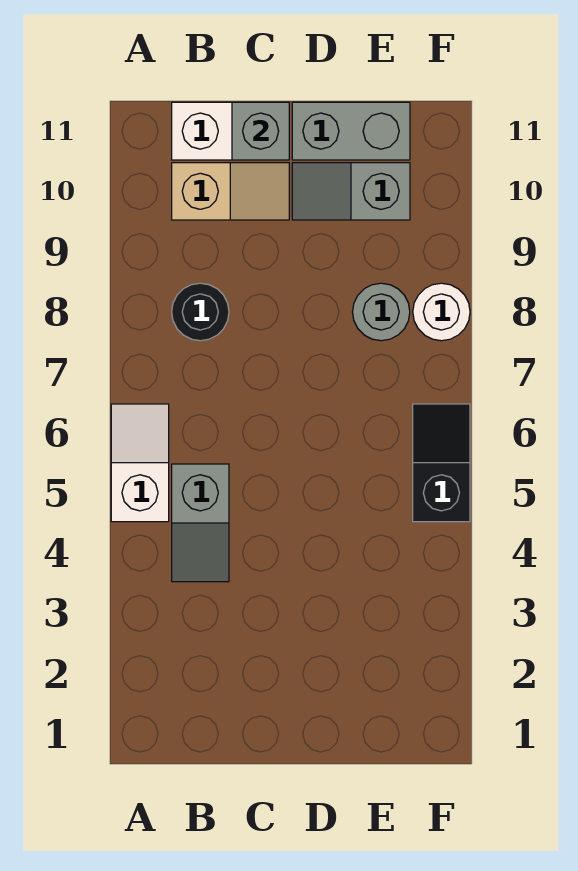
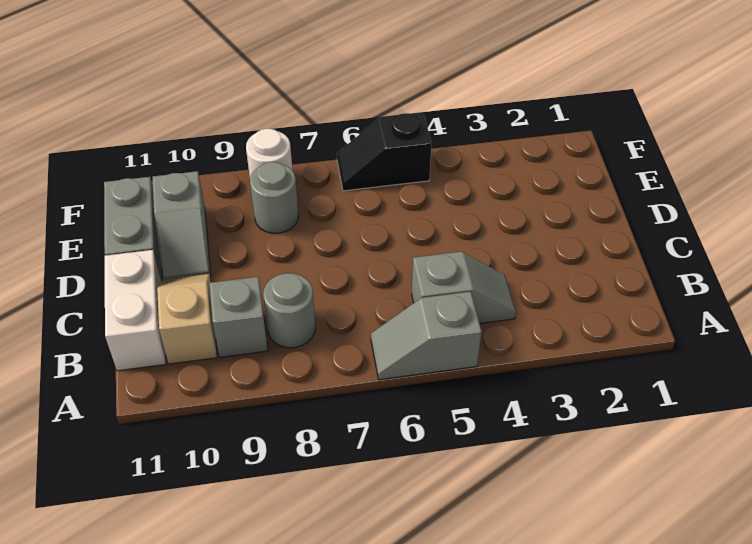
white slope A5:A6 level 1 top 5 -> grey slope A5:A6 level 1 top 5
black round brick B8 level 1 -> grey round brick B8 level 1
grey brick C11 level 2 -> grey brick B9 level 1

